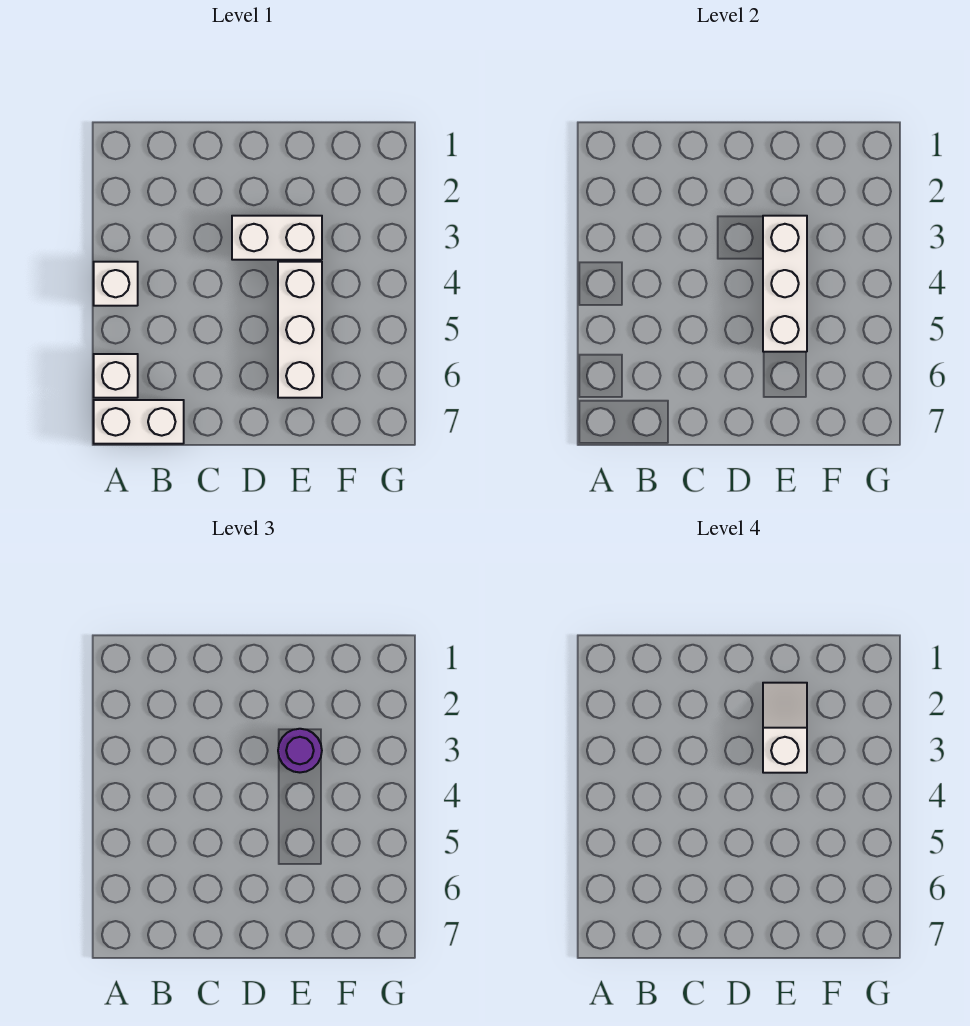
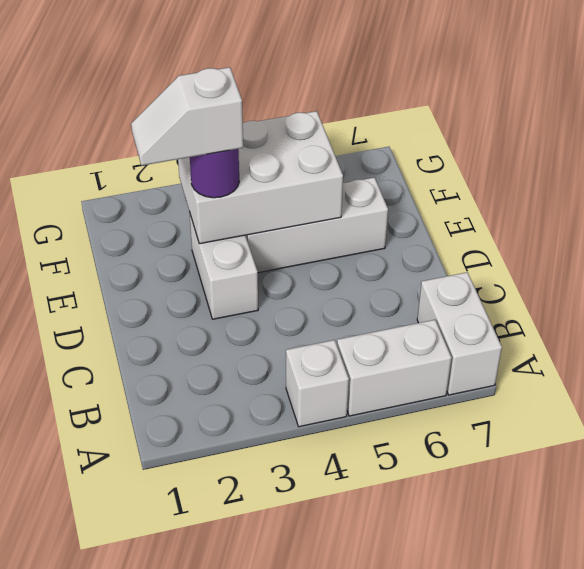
white brick A6 level 1 -> white brick A5:A6 level 1
white brick E3:E5 level 2 -> white brick E3:F5 level 2

